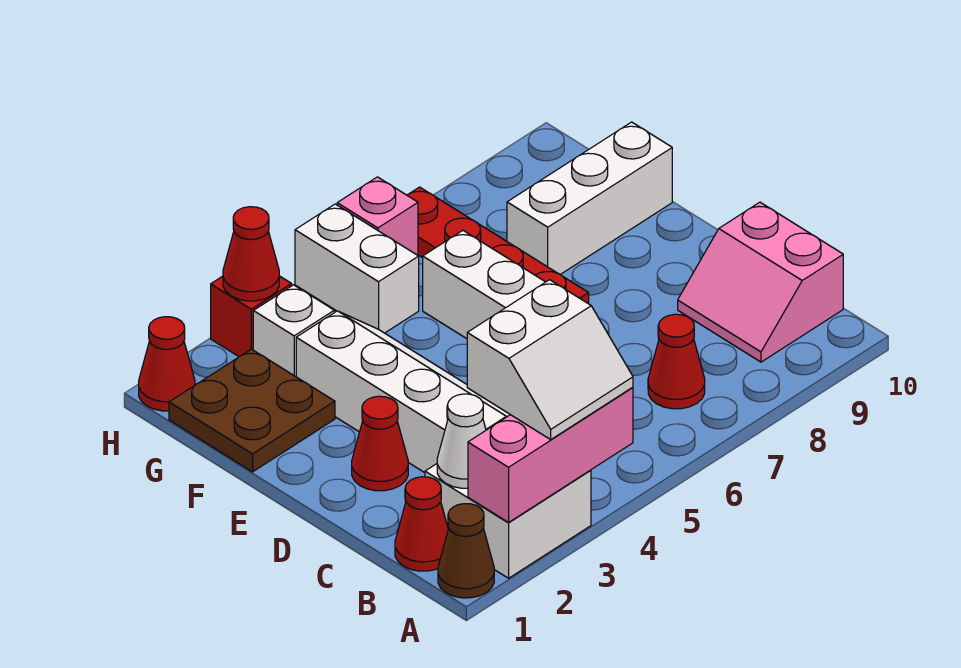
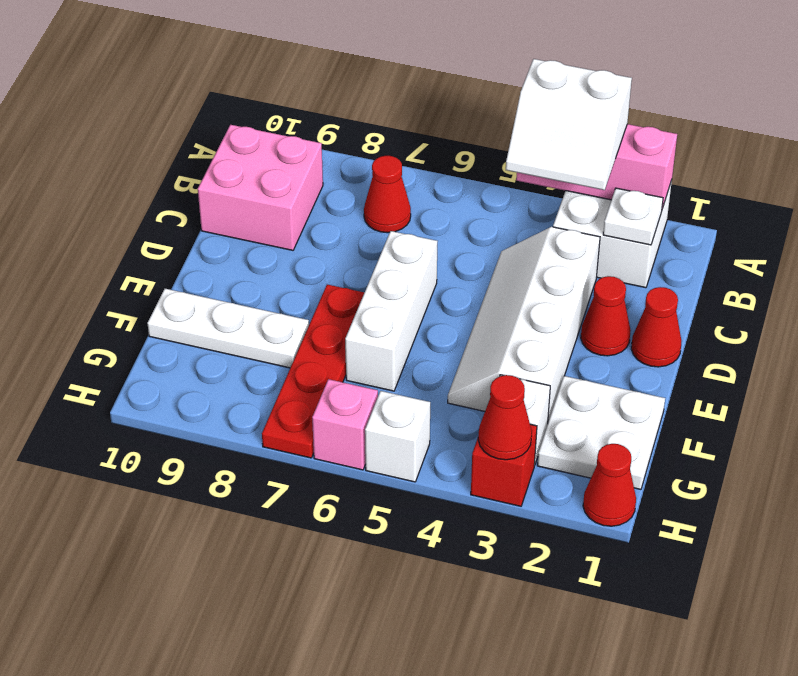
brown cone A1 level 1 -> none
white slope A3:B4 level 3 top B -> white slope A3:B4 level 3 top A
red cone B1 level 1 -> red cone D1 level 1
white cone B2 level 2 -> white plate B2 level 2
pink slope B9:C10 level 1 top 10 -> pink brick B9:C10 level 1
brown plate F1:G2 level 1 -> white plate F1:G2 level 1
white brick F8:F10 level 1 -> white plate F8:F10 level 1
white brick G5:H5 level 1 -> white brick H5 level 1

